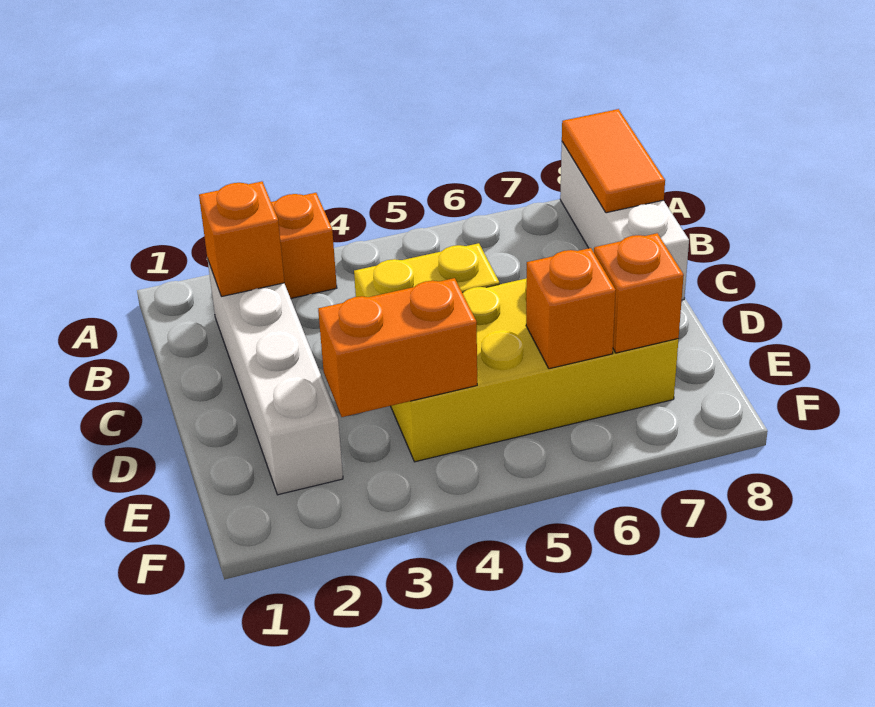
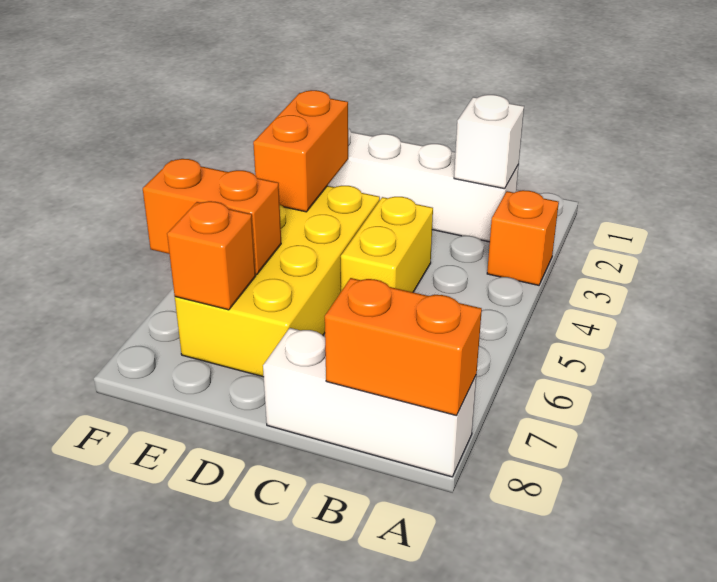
orange tile A8:B8 level 2 -> orange brick A8:B8 level 2
orange brick B2 level 2 -> white brick B2 level 2
orange brick E6 level 2 -> orange brick E6:F6 level 2

